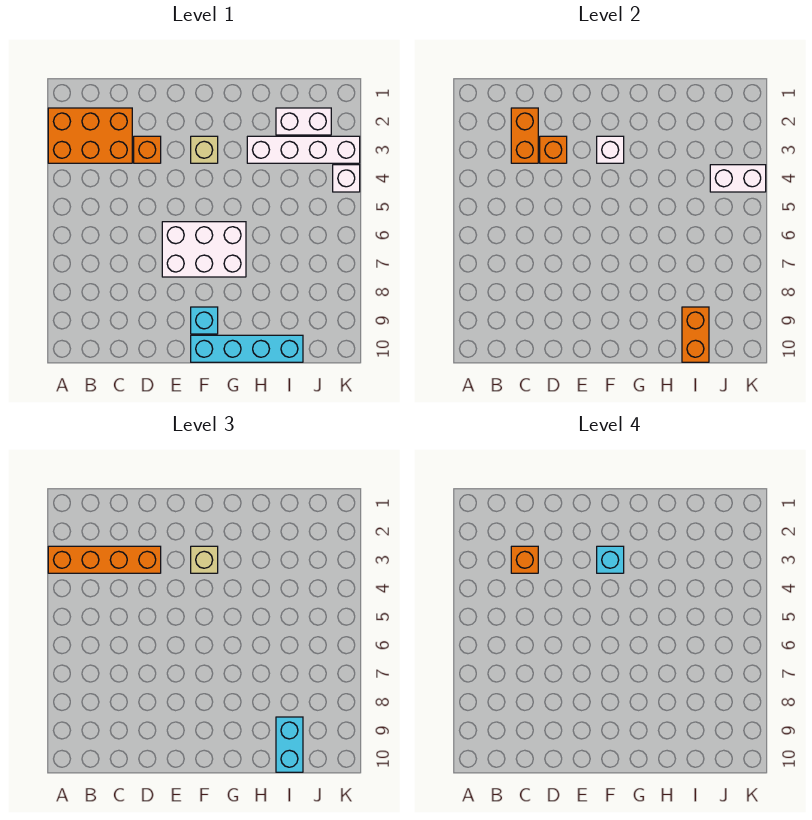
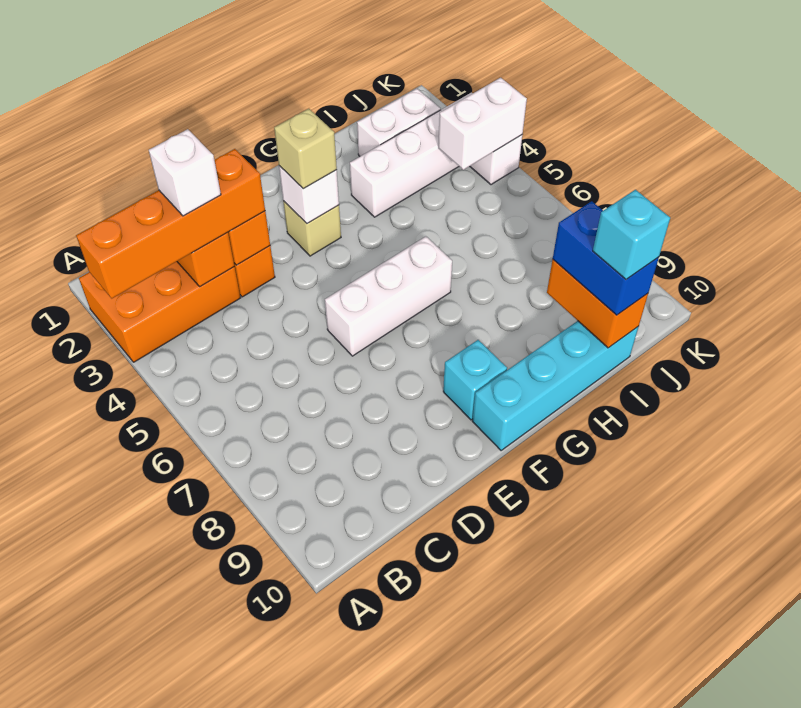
orange brick C3 level 4 -> white brick C3 level 4
white brick E6:G7 level 1 -> white brick E6:G6 level 1
cyan brick F3 level 4 -> cyan brick I10 level 4
cyan brick I9:I10 level 3 -> blue brick I9:I10 level 3

